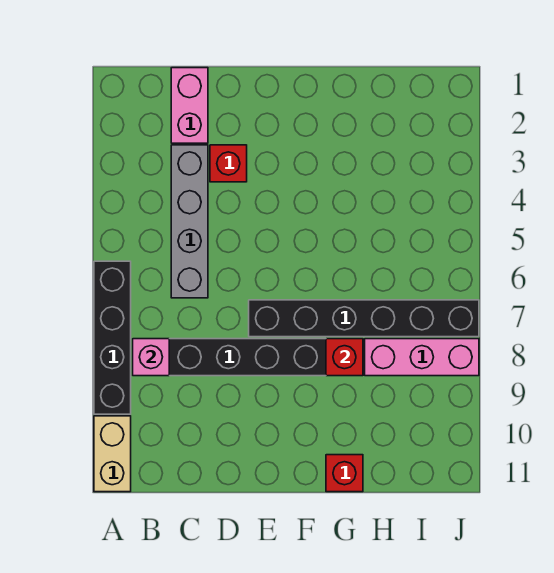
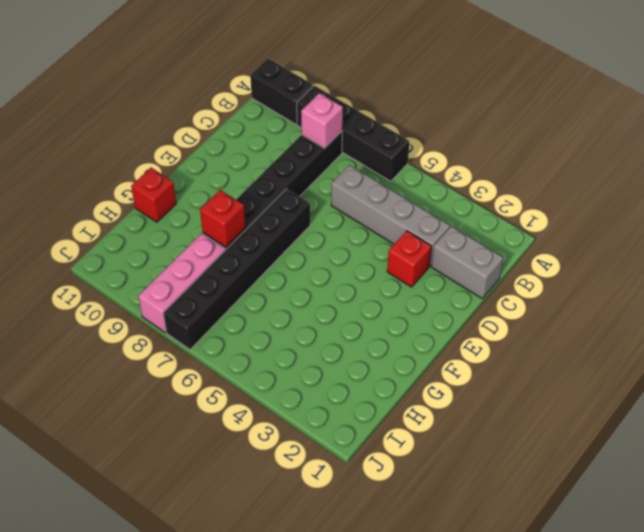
tan brick A10:A11 level 1 -> black brick A10:A11 level 1
pink brick C1:C2 level 1 -> grey brick C1:C2 level 1

